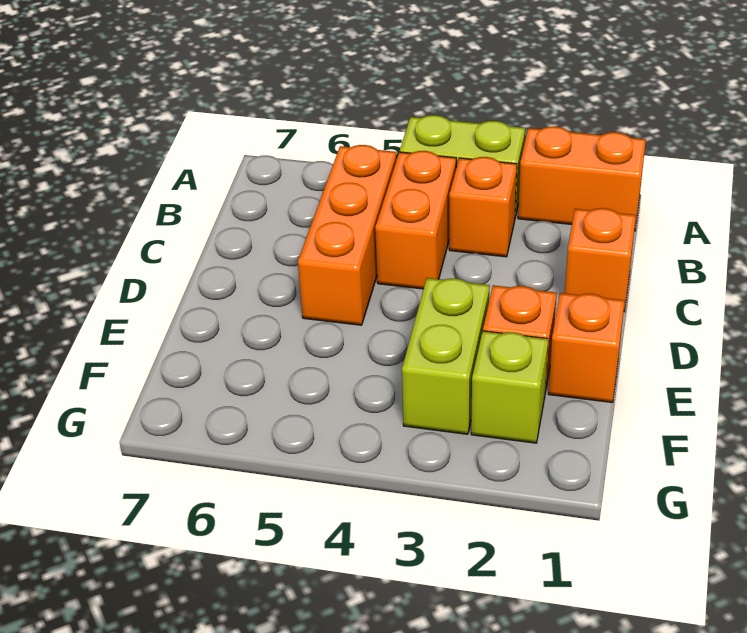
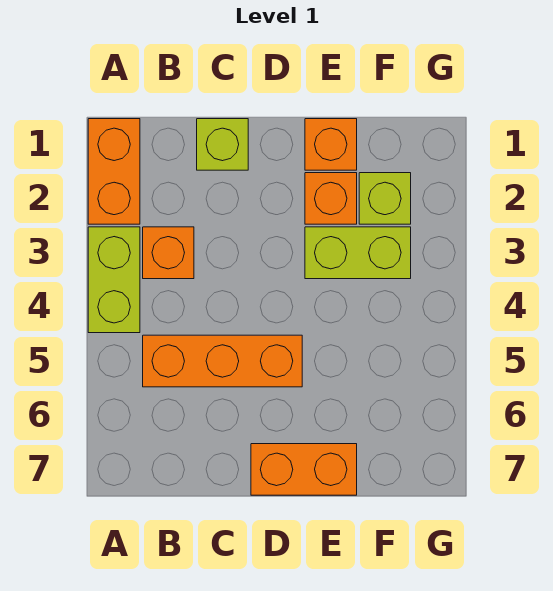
orange brick B4:C4 level 1 -> orange brick D7:E7 level 1
orange brick C1 level 1 -> lime brick C1 level 1

